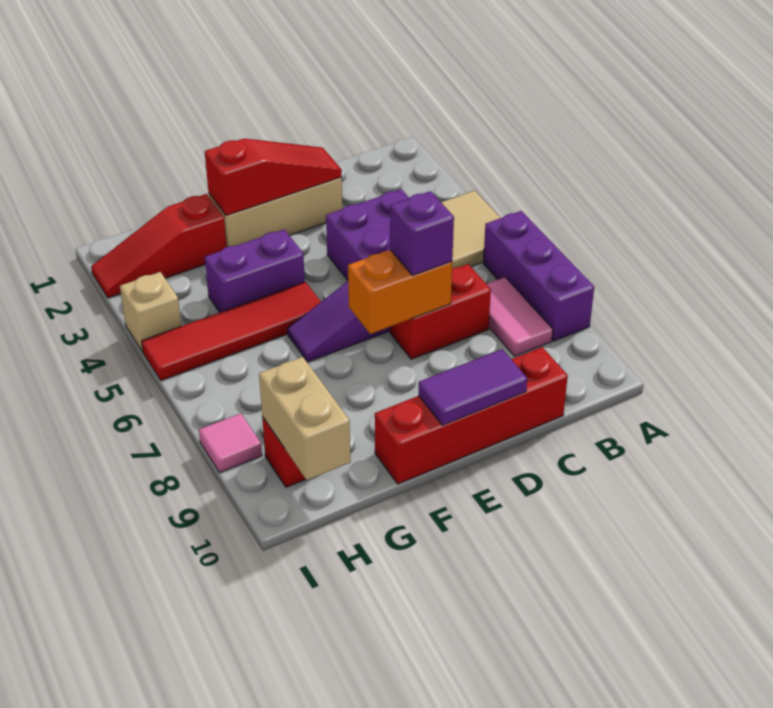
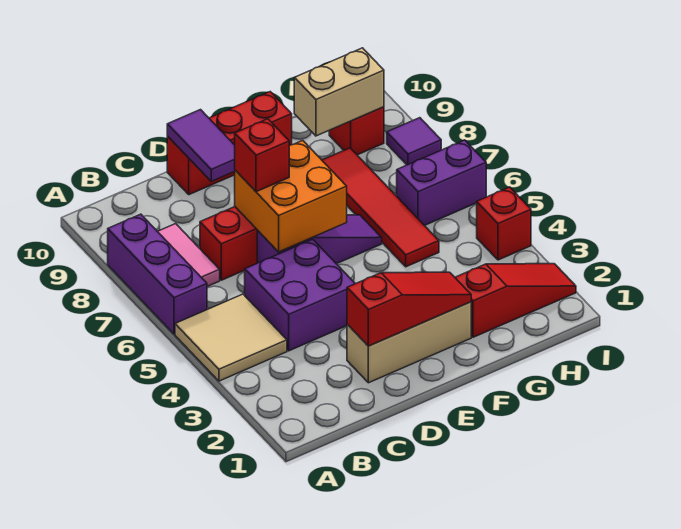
red brick C10:F10 level 1 -> red brick D10:F10 level 1
red slope D2:F2 level 2 top F -> red slope D2:F2 level 2 top D
orange brick D7:E7 level 2 -> orange brick D6:E7 level 2
purple brick D7 level 3 -> red brick D7 level 3
purple tile D10:E10 level 2 -> purple tile D9:D10 level 2
purple brick F4:G4 level 1 -> purple brick H6:I6 level 1
red tile F5:I5 level 1 -> red tile G5:G8 level 1
tan brick H9:H10 level 2 -> tan brick G9:H9 level 2
tan brick I4 level 1 -> red brick I4 level 1
pink tile I8 level 1 -> purple tile I8 level 1

